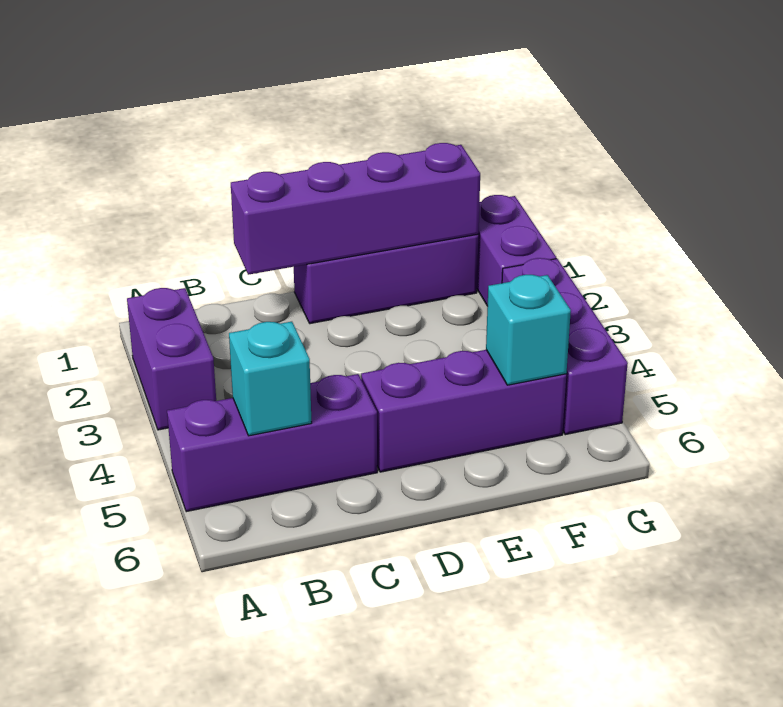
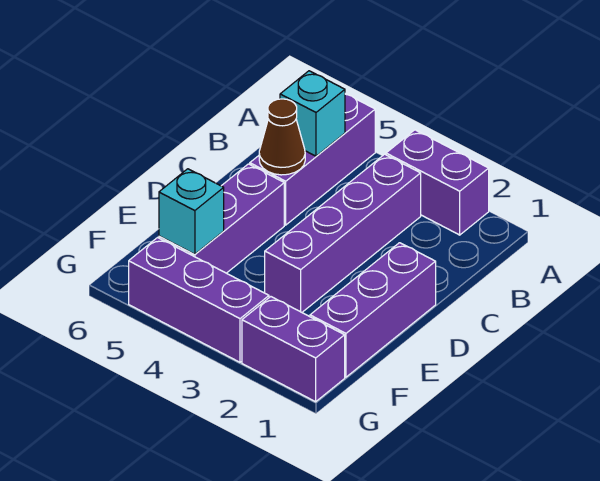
purple brick C1:F1 level 2 -> purple brick B3:E3 level 1
none -> brown cone C5 level 2

